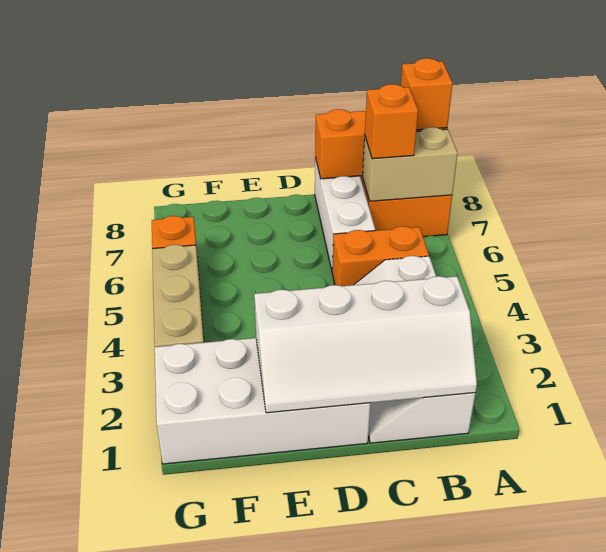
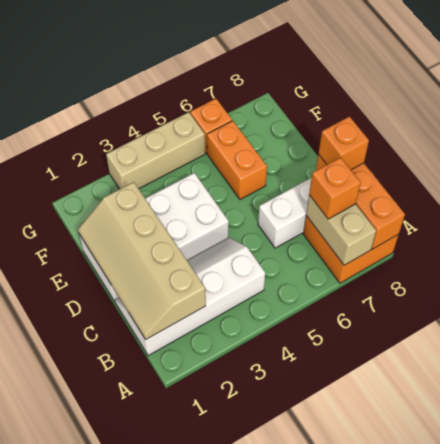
orange brick A8 level 3 -> orange brick C8 level 3
white slope B1:E2 level 2 top 2 -> tan slope B1:E2 level 2 top 2
orange brick B5:C5 level 1 -> orange brick E6:F6 level 1
white brick D1:G2 level 1 -> white brick D1:E4 level 1

